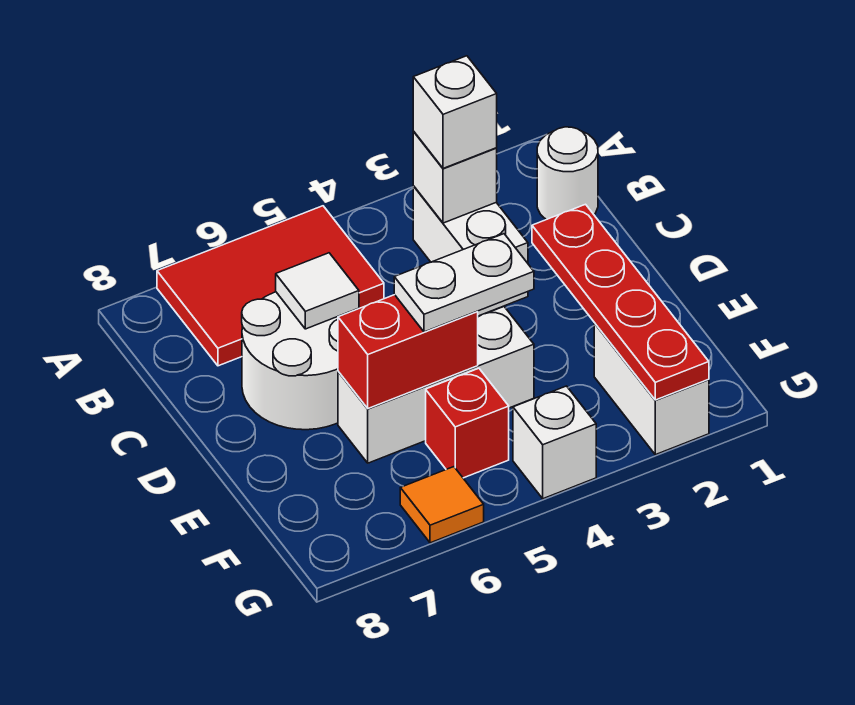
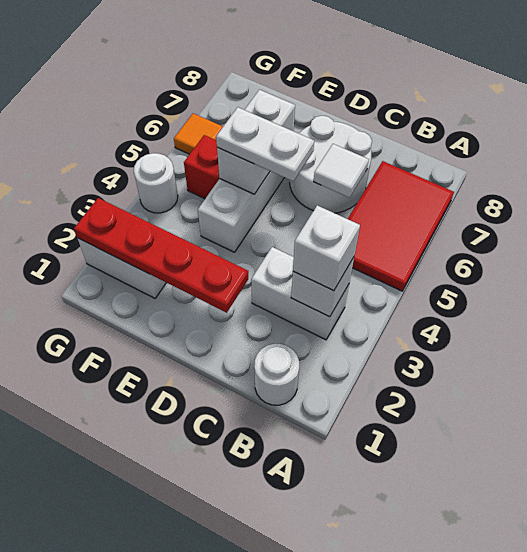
white plate E4:E5 level 3 -> white plate D5:E5 level 3
red brick E5:E6 level 2 -> white brick E5:E6 level 2
white brick G4 level 1 -> white round brick G4 level 1

